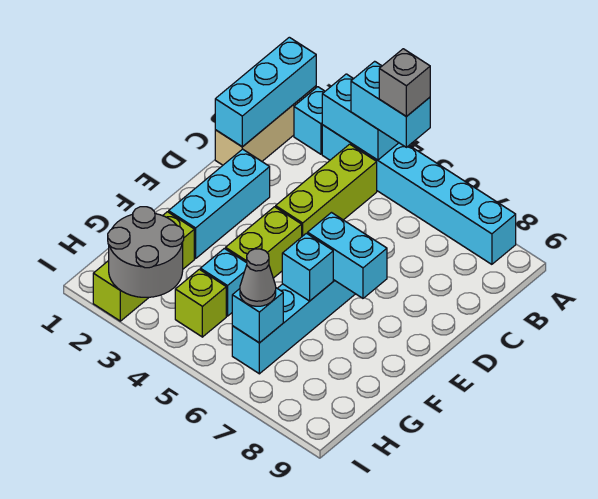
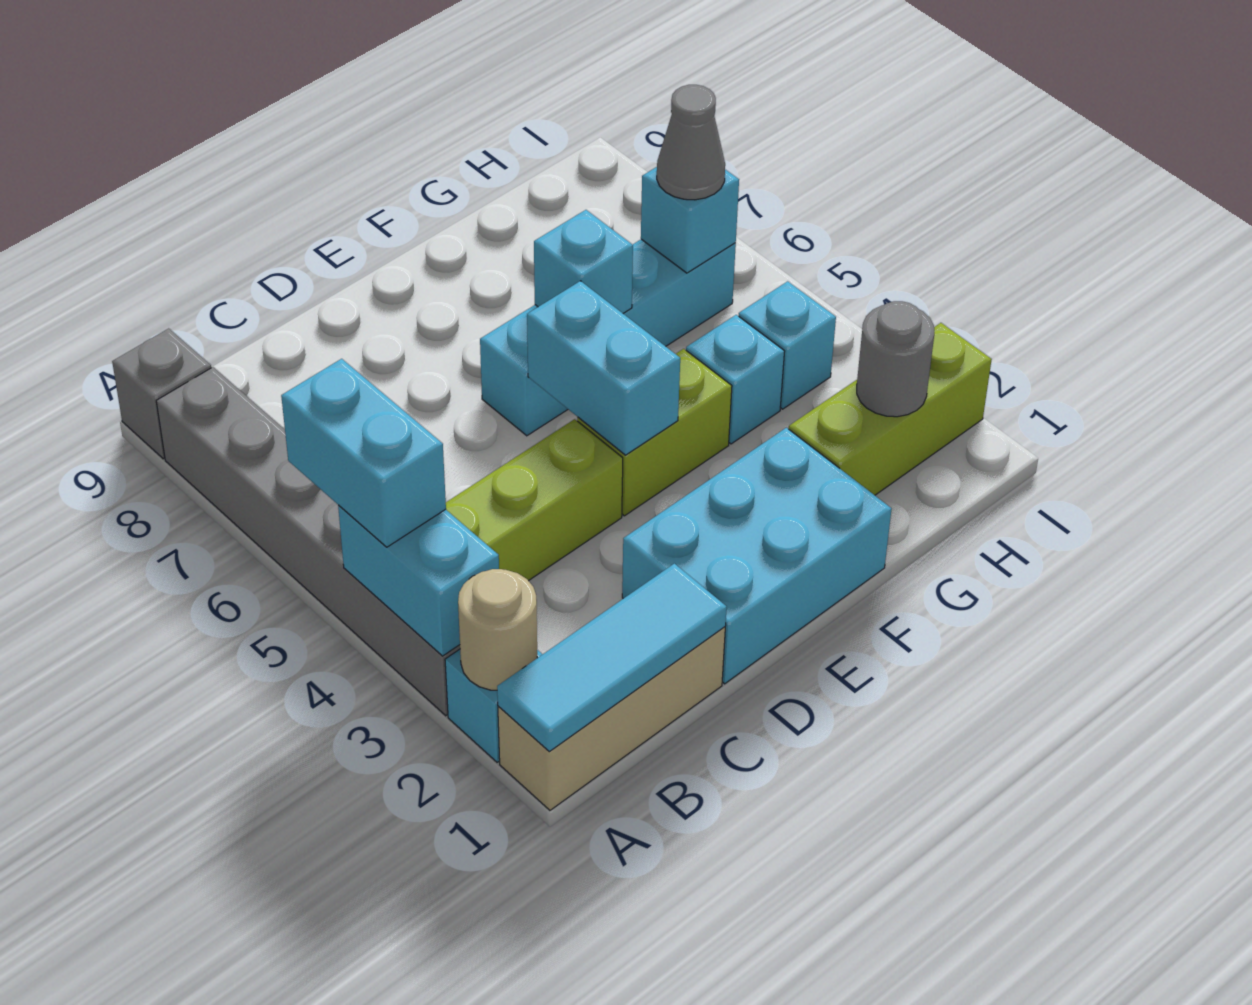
cyan brick A1:C1 level 2 -> cyan tile A1:C1 level 2
none -> tan round brick A2 level 2
cyan brick A3:A8 level 1 -> grey brick A3:A8 level 1
grey brick A5 level 4 -> grey brick A9 level 1
cyan brick D2:F2 level 1 -> cyan brick D1:F2 level 1
cyan brick E6:E7 level 2 -> cyan brick E4:E5 level 2
grey round brick H2:I3 level 2 -> grey round brick H2 level 2
lime brick H4 level 1 -> cyan brick H4 level 1

